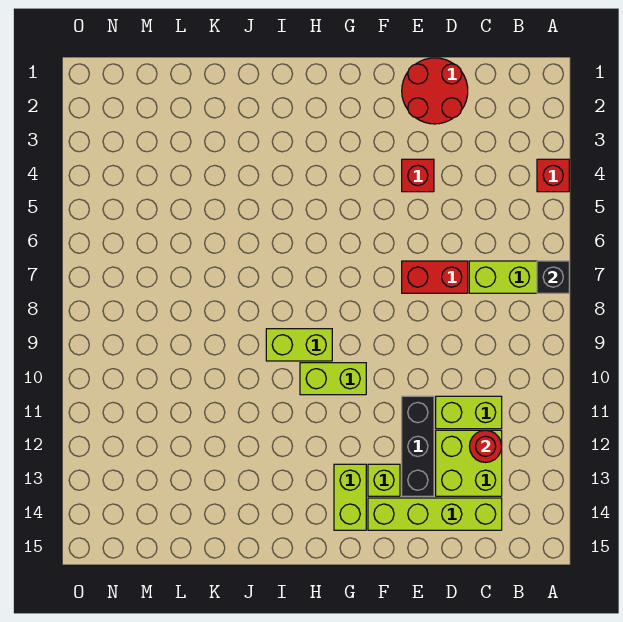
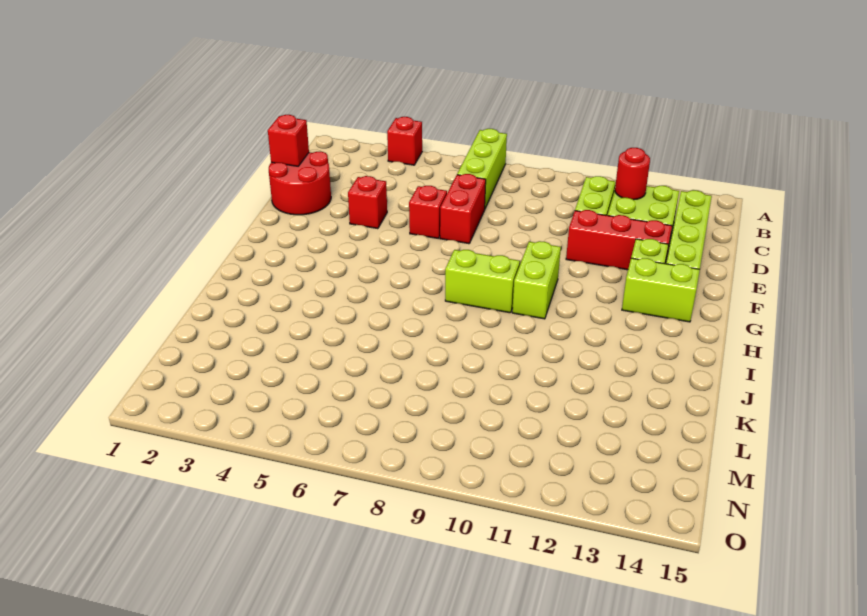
black brick A7 level 2 -> none
none -> red brick D1 level 2
none -> red brick E6 level 1
black brick E11:E13 level 1 -> red brick E11:E13 level 1
lime brick H9:I9 level 1 -> lime brick H8:H9 level 1

